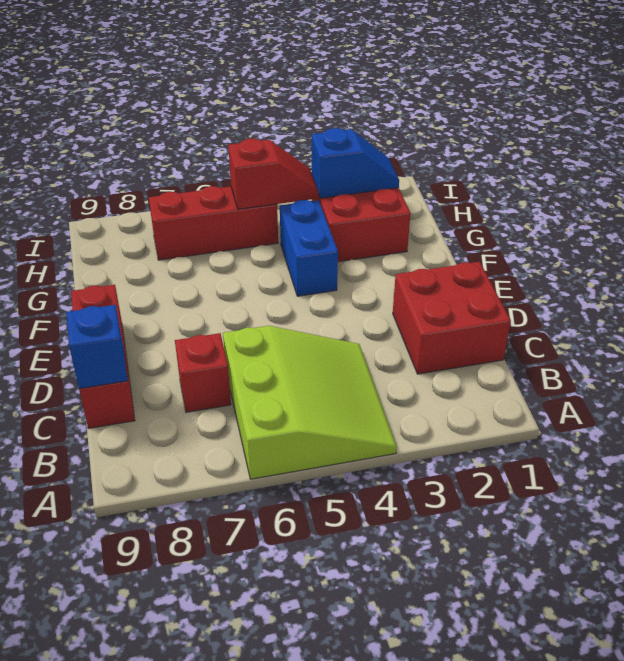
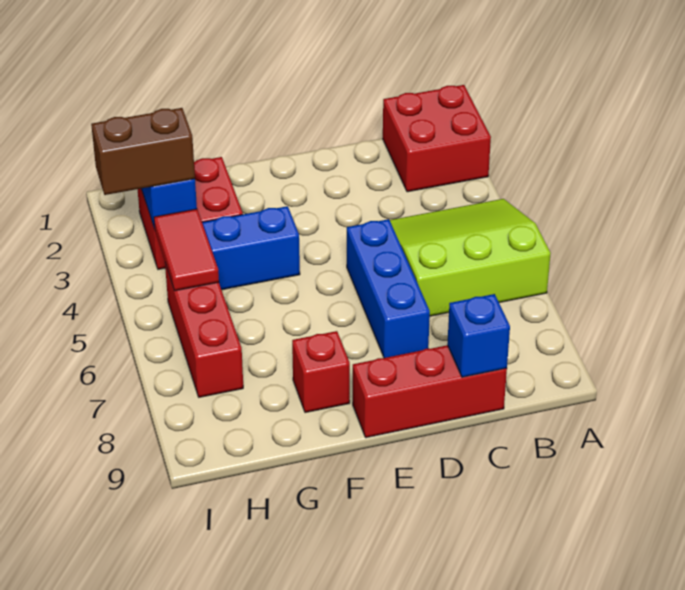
red brick C1:D2 level 1 -> red brick A1:B2 level 1
red brick C7 level 1 -> red brick F8 level 1
none -> blue brick D5:D7 level 1
none -> brown brick H3:I3 level 3
red slope H4:H5 level 2 top 5 -> red tile H4:H5 level 2

